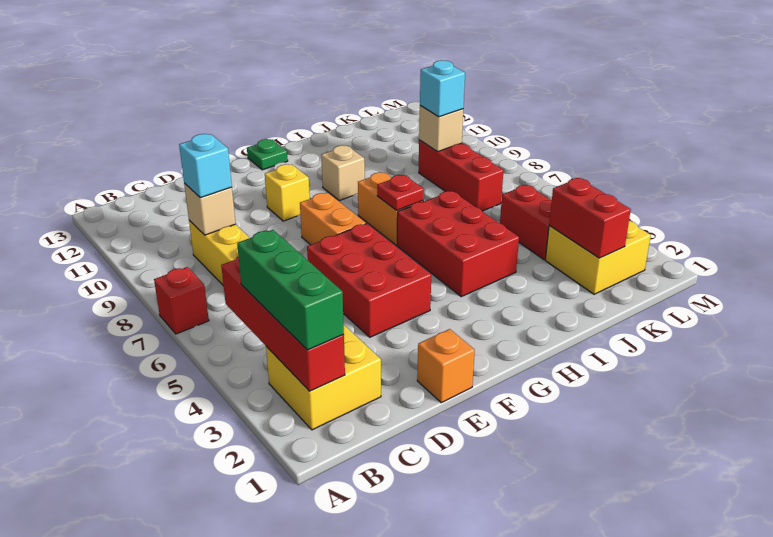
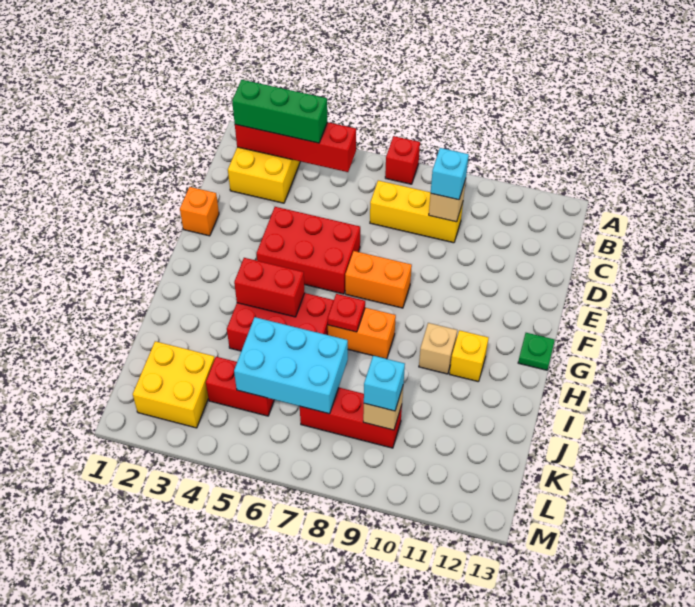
yellow brick F10 level 1 -> yellow brick H11 level 1
none -> cyan brick J5:K7 level 2
red brick K2:K3 level 2 -> red brick H4:H5 level 2

